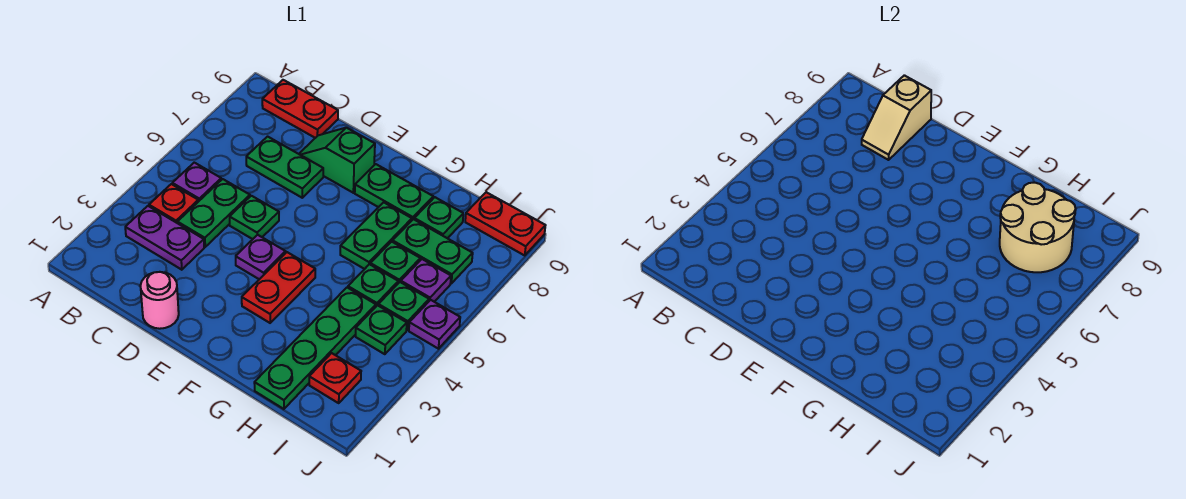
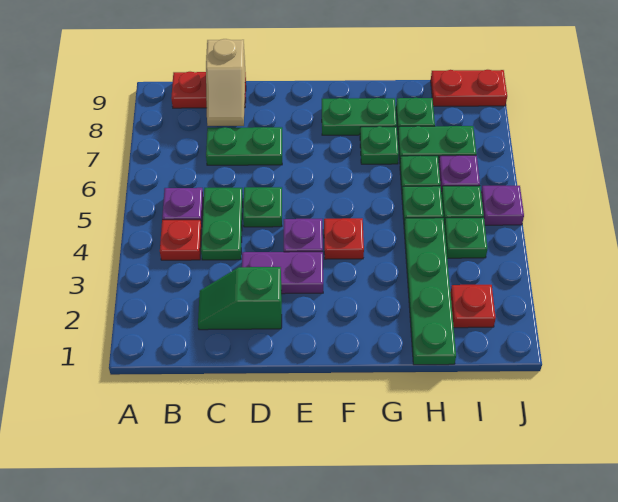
purple plate B3:C3 level 1 -> purple plate D3:E3 level 1
pink round brick D1 level 1 -> none
green slope D8:E8 level 1 top E -> green slope C2:D2 level 1 top D
red plate F3:F4 level 1 -> red plate F4 level 1
green plate G6:G7 level 1 -> green plate G7 level 1
tan round brick H7:I8 level 2 -> none

